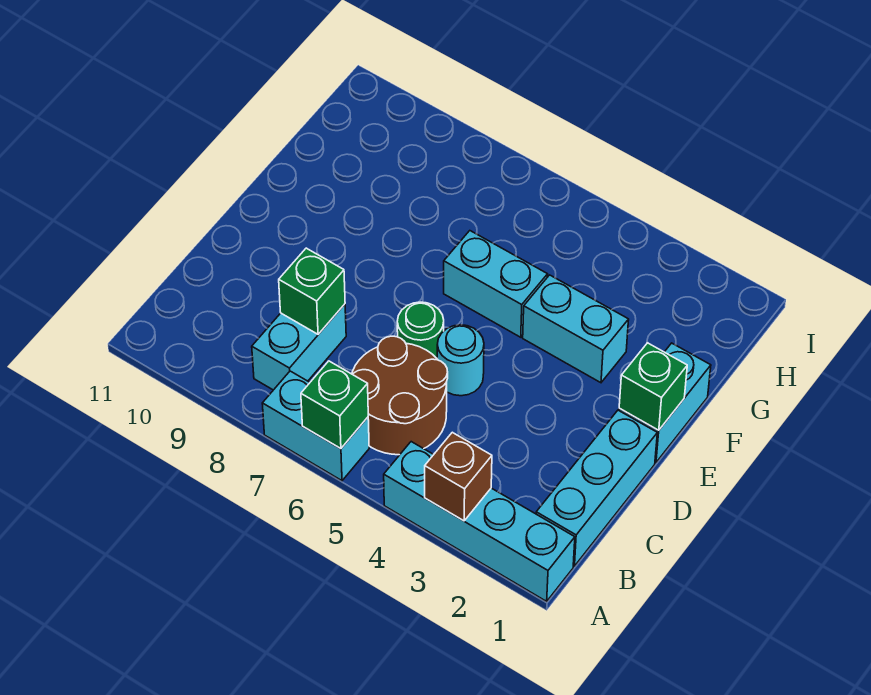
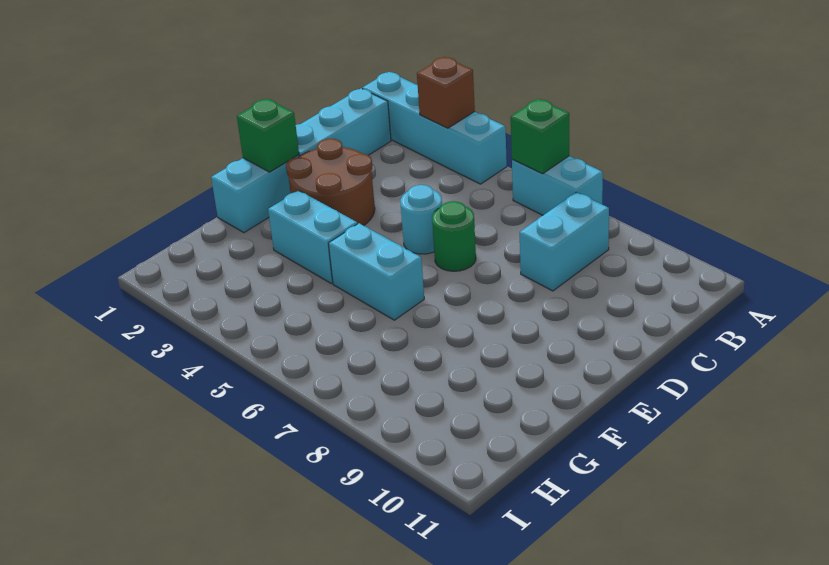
brown round brick B5:C6 level 1 -> brown round brick D2:E3 level 1
green brick C8 level 2 -> none

